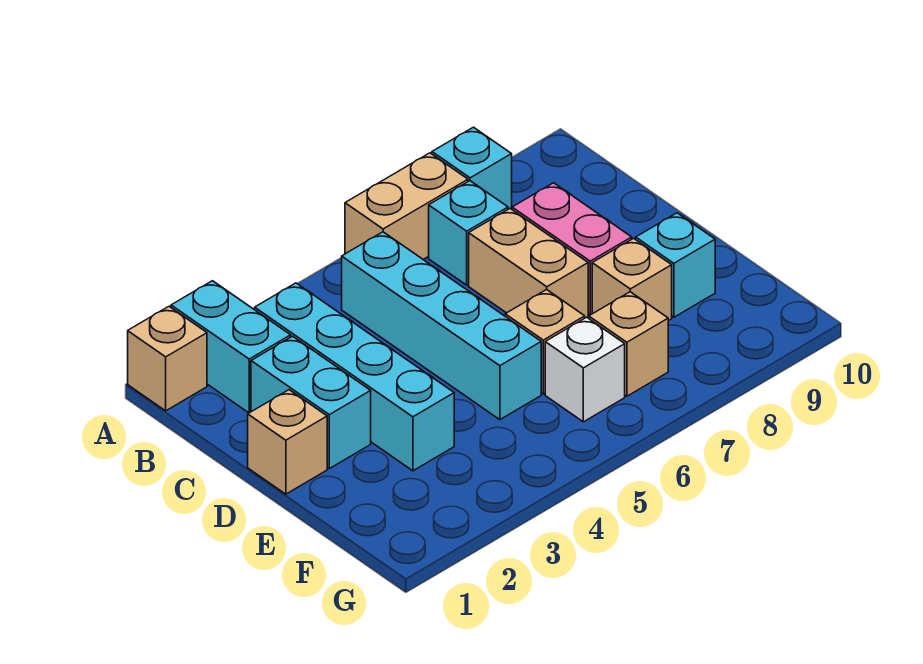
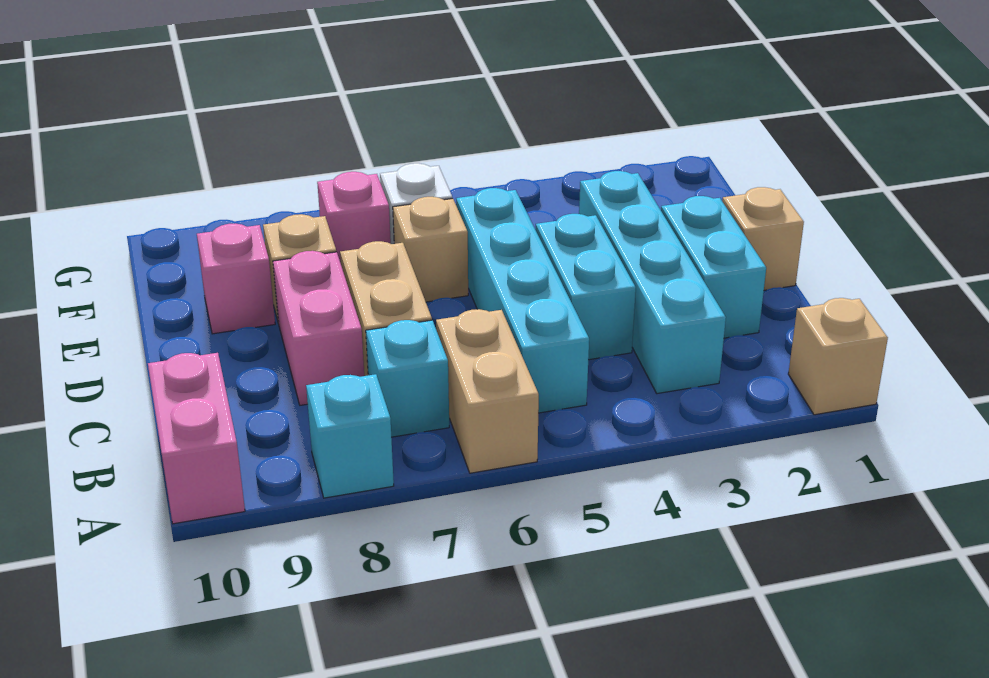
cyan brick A2:B2 level 1 -> cyan brick C4:D4 level 1
tan brick A6:A7 level 1 -> tan brick A6:B6 level 1
none -> pink brick A10:B10 level 1
cyan brick E9 level 1 -> pink brick E9 level 1
tan brick F7 level 1 -> pink brick F7 level 1

